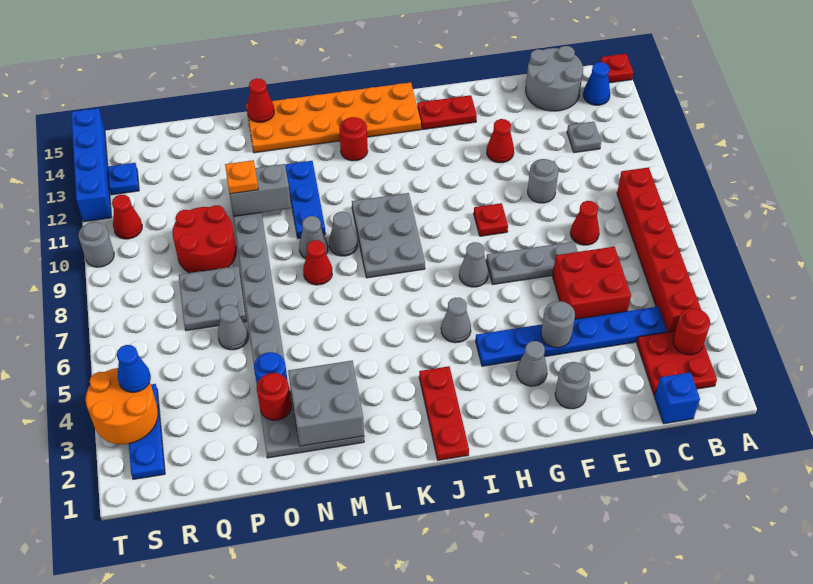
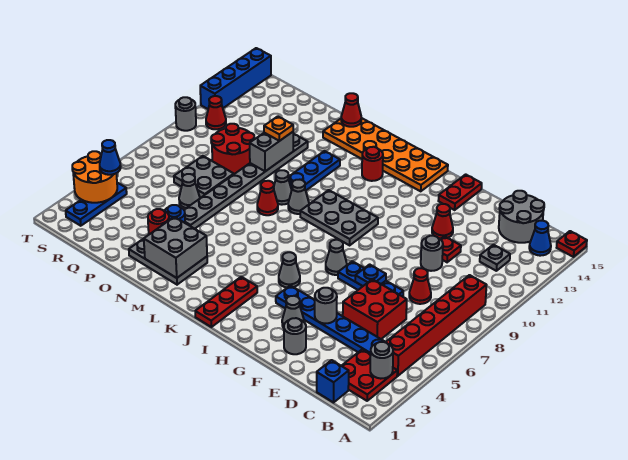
red round brick B3 level 2 -> grey round brick B3 level 2
grey plate E7:G7 level 1 -> blue plate E7:G7 level 1
red plate G9 level 1 -> red plate E11 level 1
red plate G14:H14 level 1 -> red plate G14:G15 level 1
grey plate J8:K10 level 1 -> grey plate I9:K10 level 1
grey brick N11:O11 level 2 -> grey brick O10:O11 level 2
blue plate S13 level 1 -> blue plate F7 level 2

